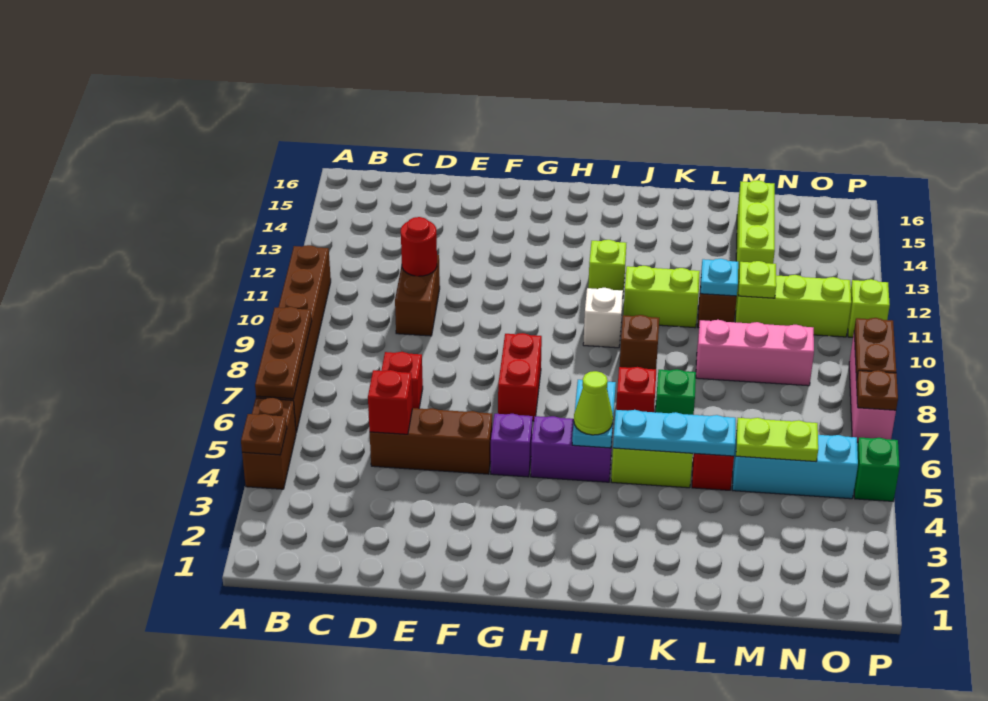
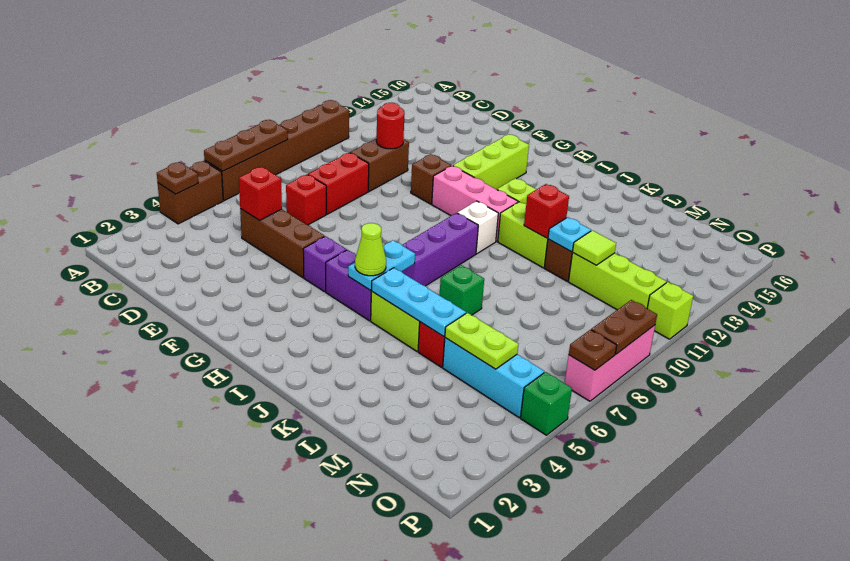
red brick G7:G8 level 1 -> red brick D8:D9 level 1
none -> purple brick I7:I9 level 1
red brick J7 level 1 -> red brick K11 level 2
brown brick J9 level 1 -> brown brick F11 level 1
pink brick L9:N9 level 1 -> pink brick G11:I11 level 1
lime plate M11 level 2 -> lime tile M11 level 2
lime brick M13:M15 level 1 -> lime brick G12:G14 level 1

